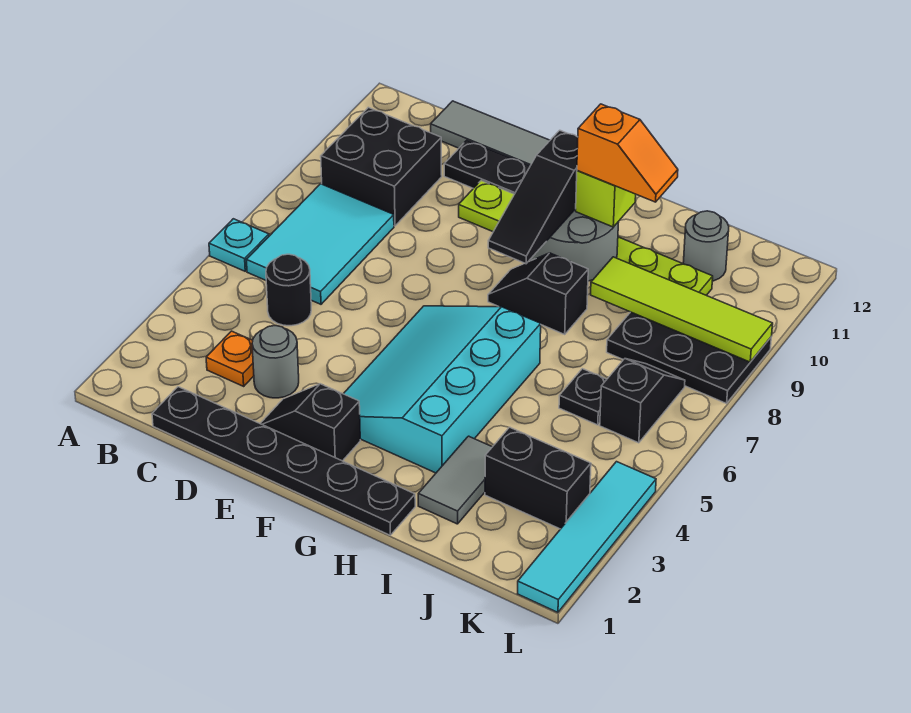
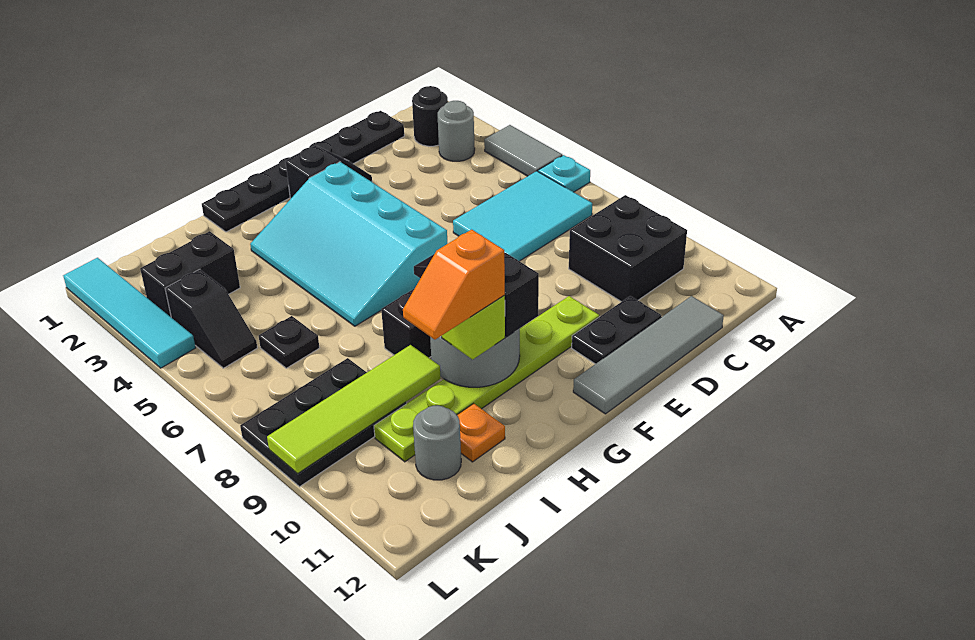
cyan tile B6:C8 level 1 -> cyan tile B6:D7 level 1
orange plate C3 level 1 -> orange plate I11 level 1
black round brick C5 level 1 -> black round brick B2 level 1
grey round brick D3 level 1 -> grey round brick B3 level 1
cyan slope F3:H6 level 1 top H -> cyan slope F3:H6 level 1 top F
grey tile I2:I3 level 1 -> grey tile A4:A5 level 1
black slope K6:K7 level 1 top 6 -> black slope K4:K5 level 1 top 4

